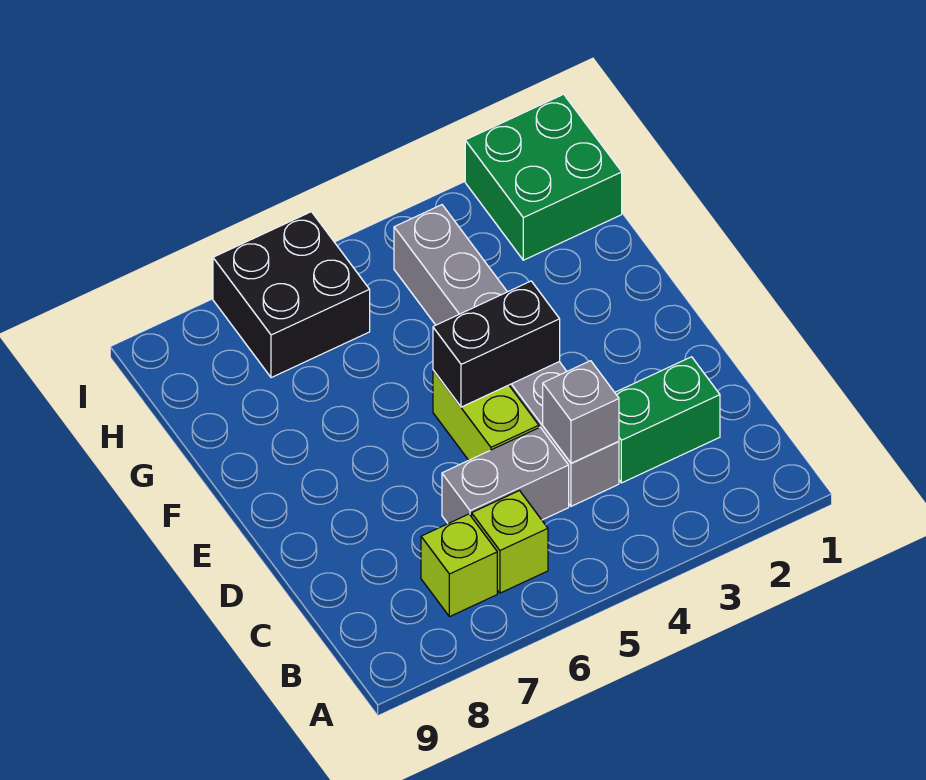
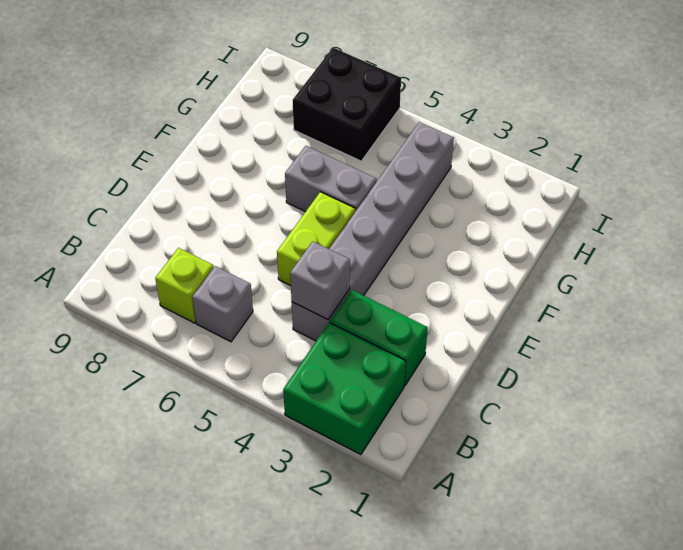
lime brick B6 level 1 -> grey brick B6 level 1
grey brick C5:C6 level 1 -> grey brick F5:F6 level 1
black brick E4:E5 level 2 -> none
green brick H1:I2 level 1 -> green brick A2:B3 level 1

